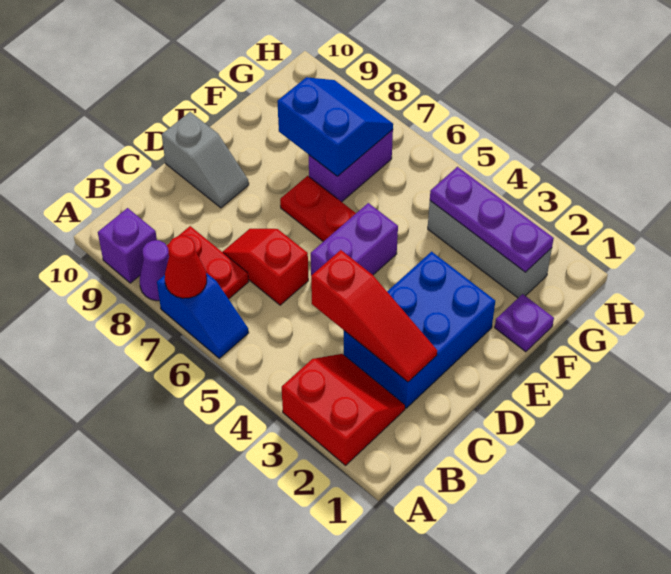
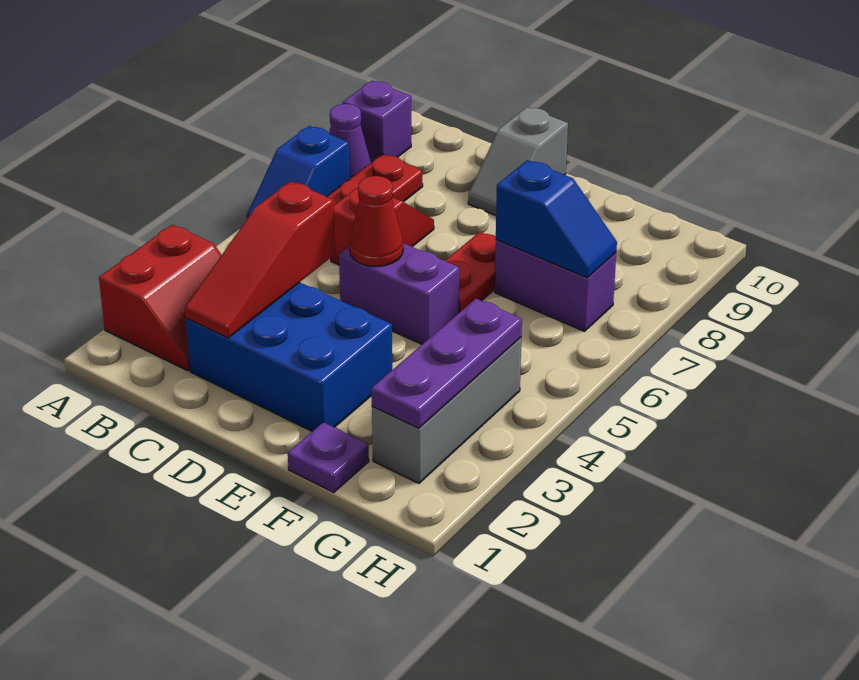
red cone A7 level 2 -> red cone D5 level 2
blue slope F7:G8 level 2 top F -> blue slope F7:G7 level 2 top F

